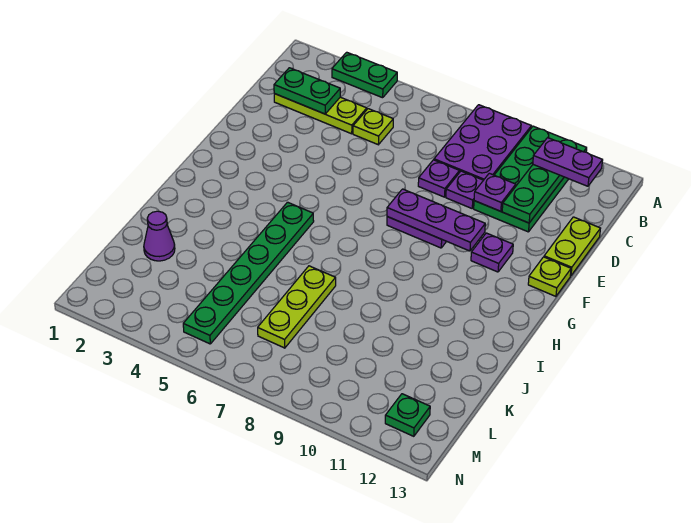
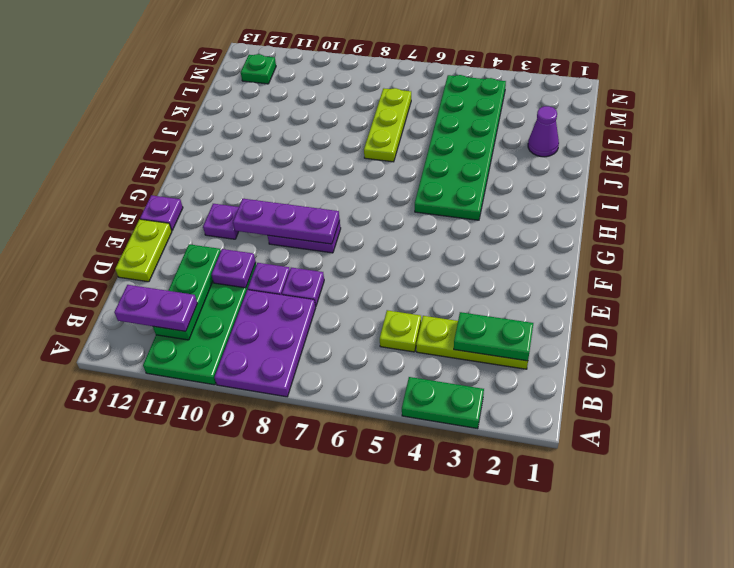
lime plate F13 level 1 -> purple plate F13 level 1
green plate H5:M5 level 1 -> green plate H4:M5 level 1

